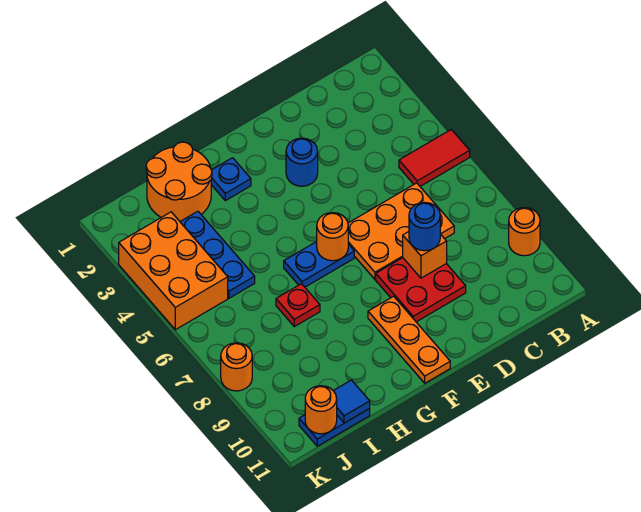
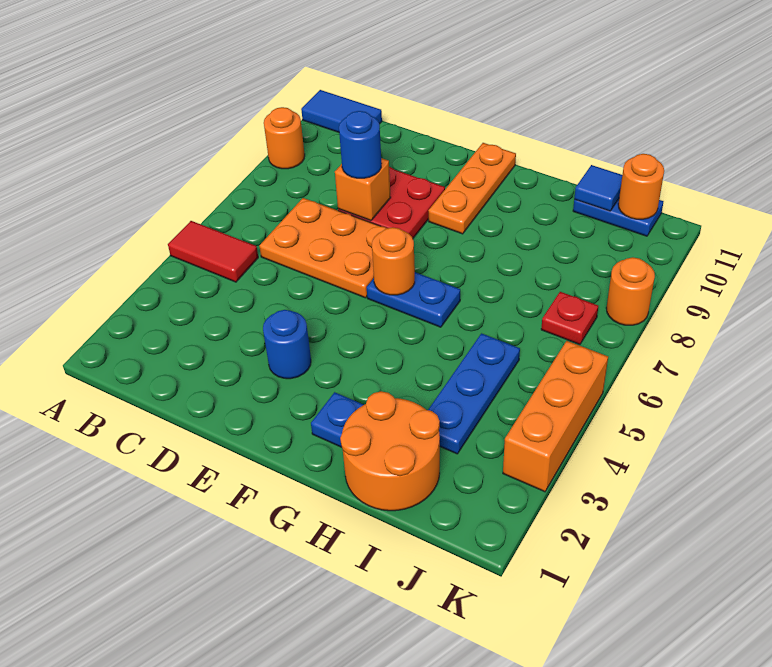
none -> blue tile A11:B11 level 1
red plate H7 level 1 -> red plate J7 level 1
orange brick J3:K5 level 1 -> orange brick K3:K5 level 1

